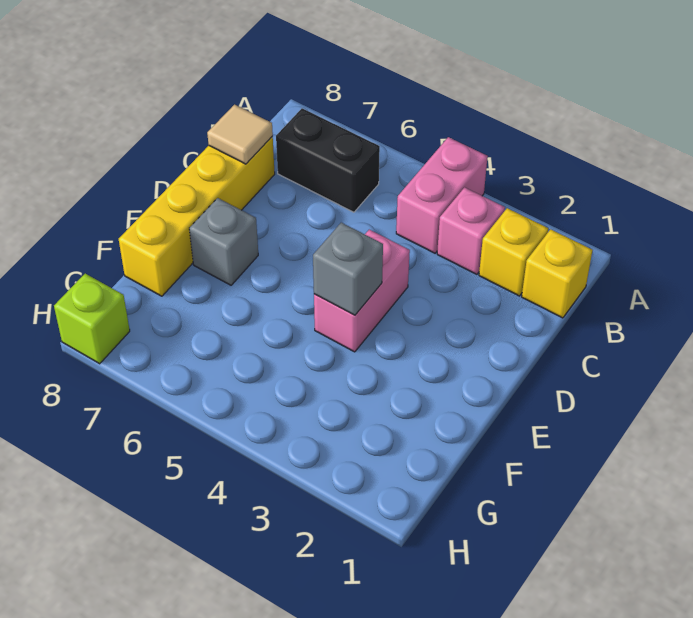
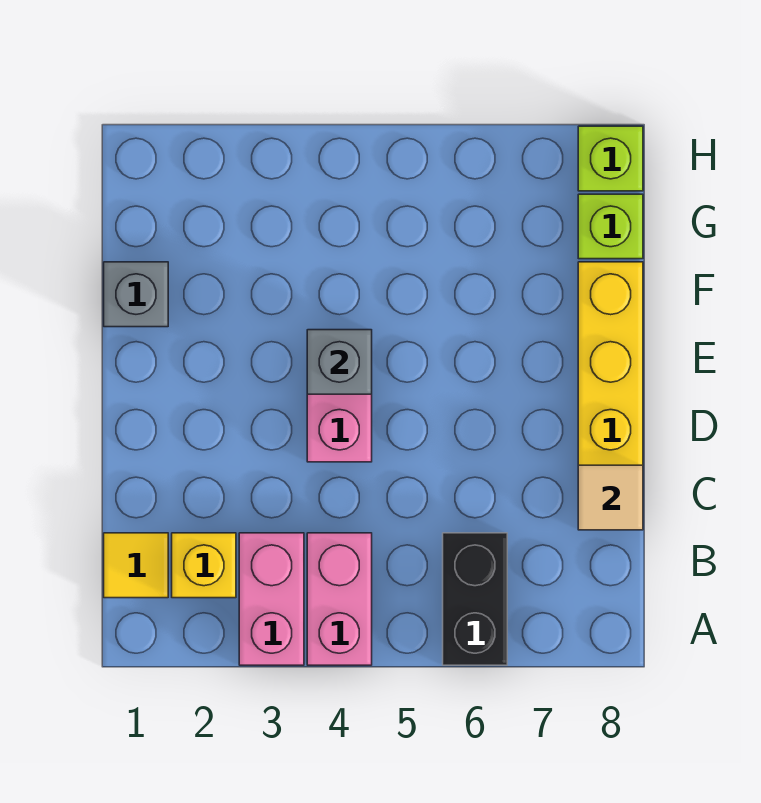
yellow brick B1 level 1 -> yellow tile B1 level 1
pink brick B3 level 1 -> pink brick A3:B3 level 1
black brick B6:B7 level 1 -> black brick A6:B6 level 1
grey brick E7 level 1 -> grey brick F1 level 1
none -> lime brick G8 level 1

